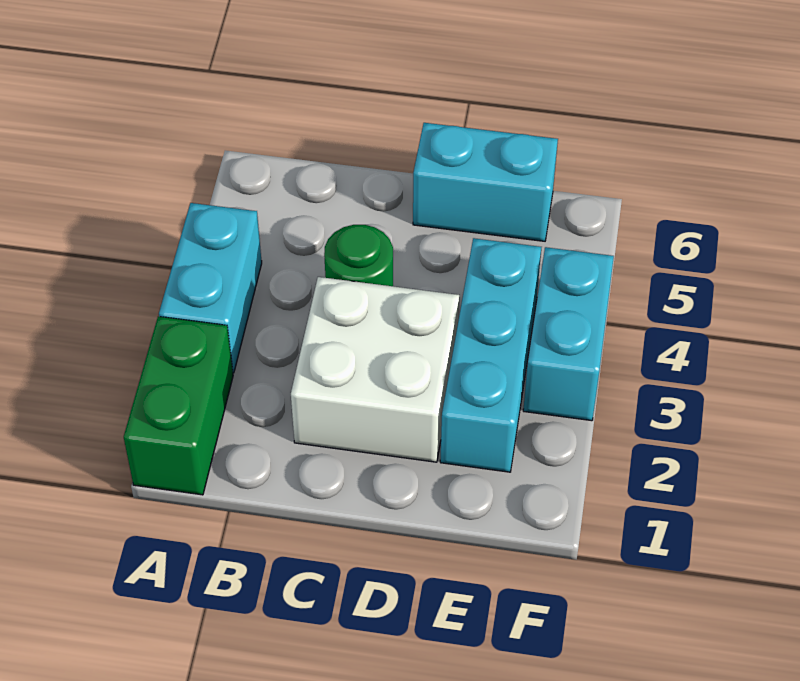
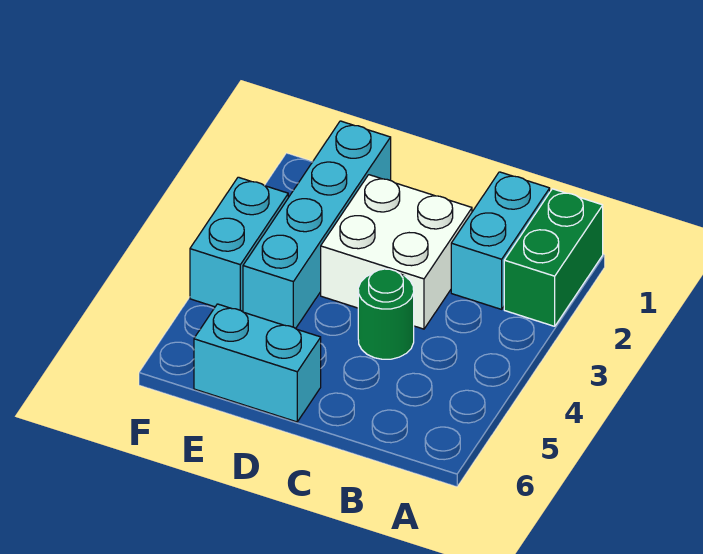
cyan brick A3:A4 level 1 -> cyan brick B1:B2 level 1
cyan brick E2:E4 level 1 -> cyan brick E1:E4 level 1

